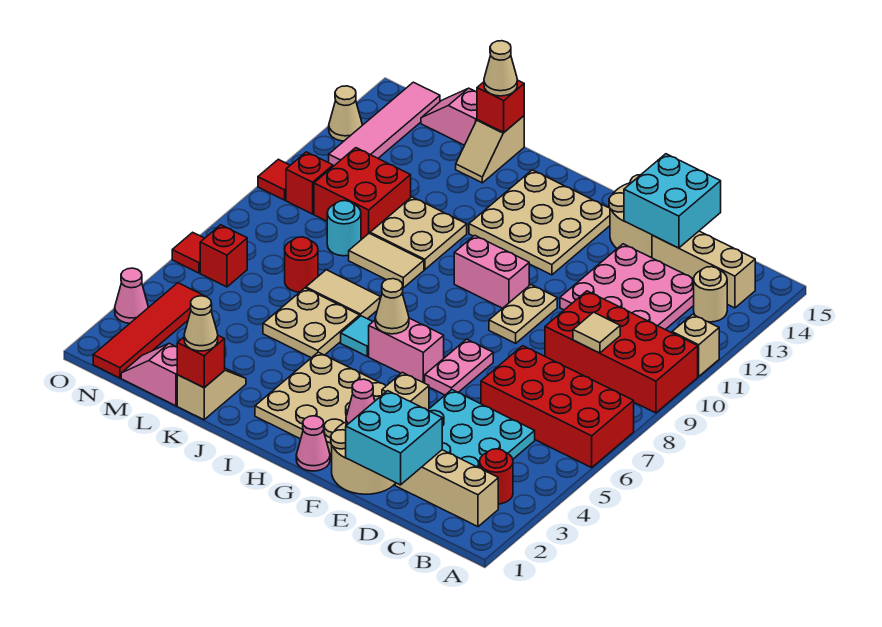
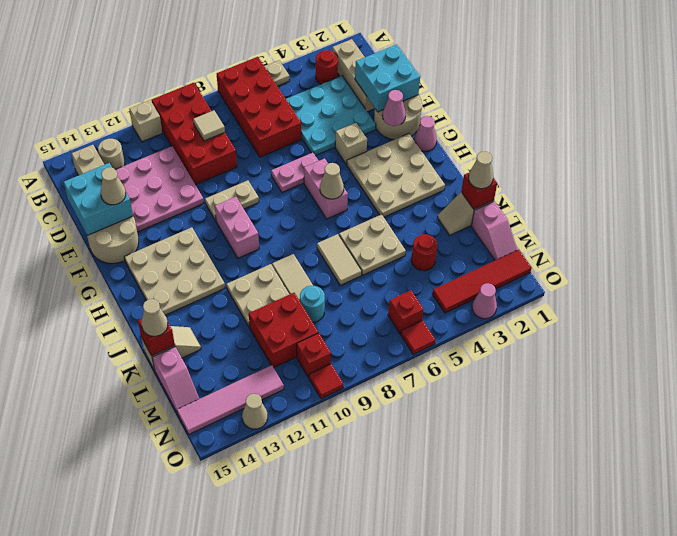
none -> tan plate A5 level 1
none -> tan cone E14 level 3
cyan tile I6 level 1 -> none
red round brick L7 level 1 -> red round brick L4 level 1

